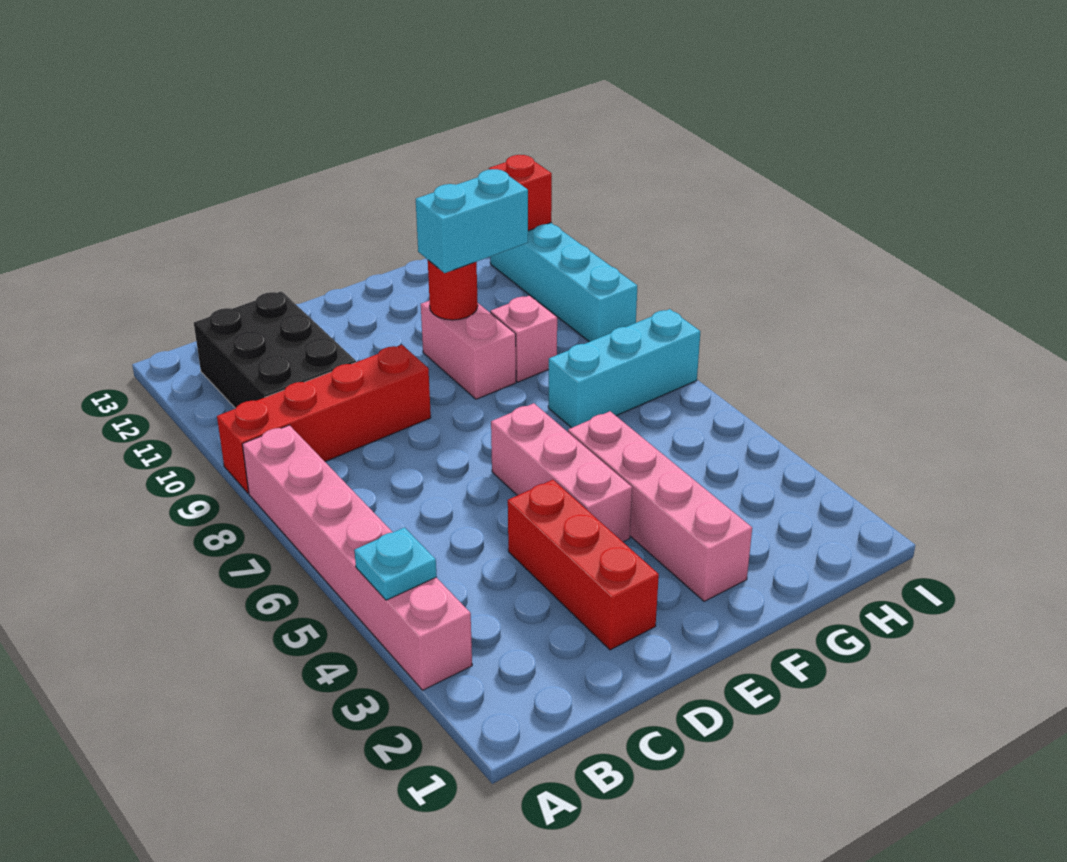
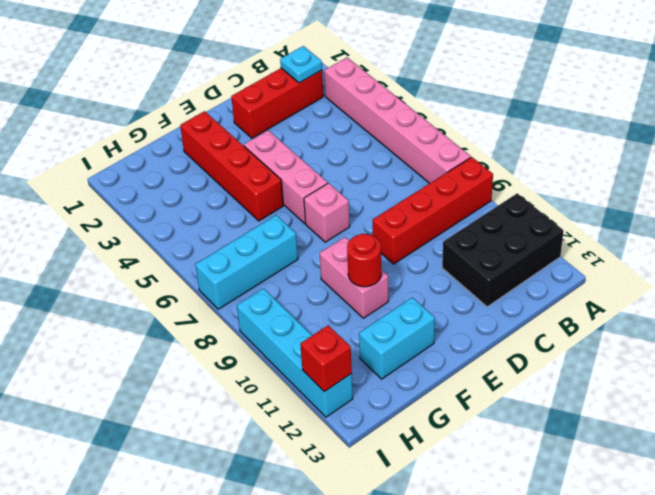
cyan plate A4 level 2 -> cyan plate B2 level 2
black brick B10:C12 level 1 -> black brick A11:C12 level 1
red brick D2:D4 level 1 -> red brick B2:D2 level 1
pink brick F2:F5 level 1 -> red brick F2:F5 level 1
cyan brick F10:G10 level 3 -> cyan brick F12:G12 level 1
pink brick G9 level 1 -> pink brick E7 level 1

